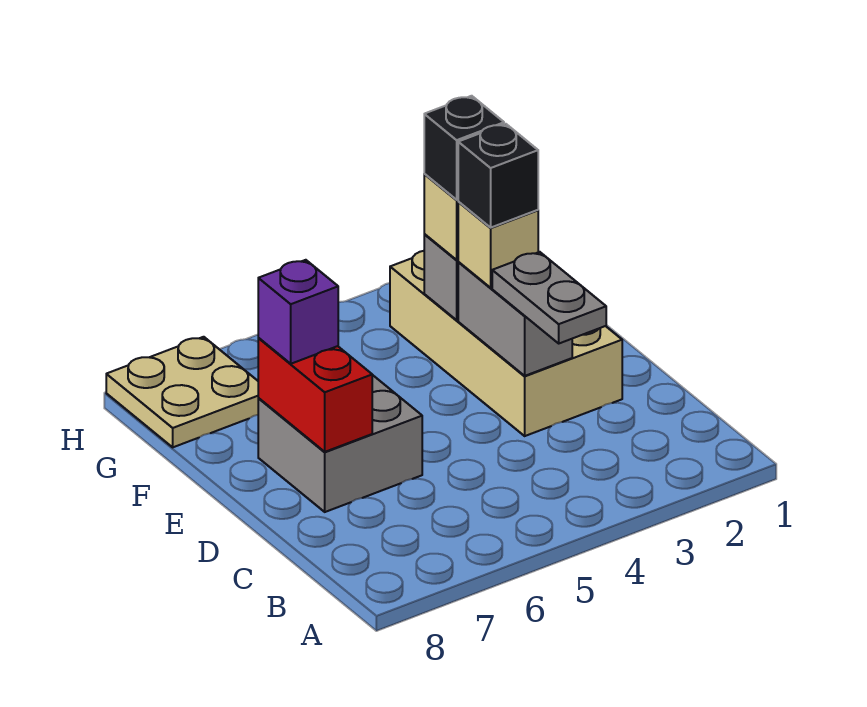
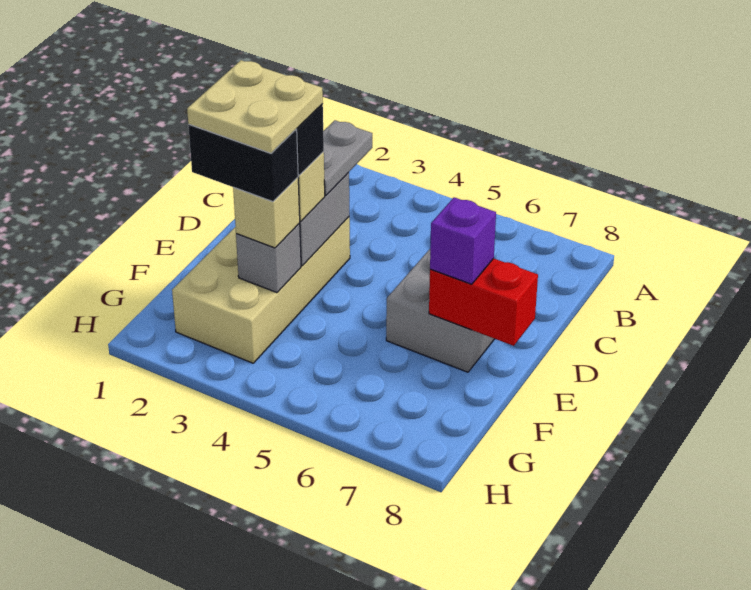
red brick D7:E7 level 2 -> red brick E7:E8 level 2
black brick F3 level 4 -> black brick F2:F3 level 4
tan plate G7:H8 level 1 -> tan plate E2:F3 level 5

